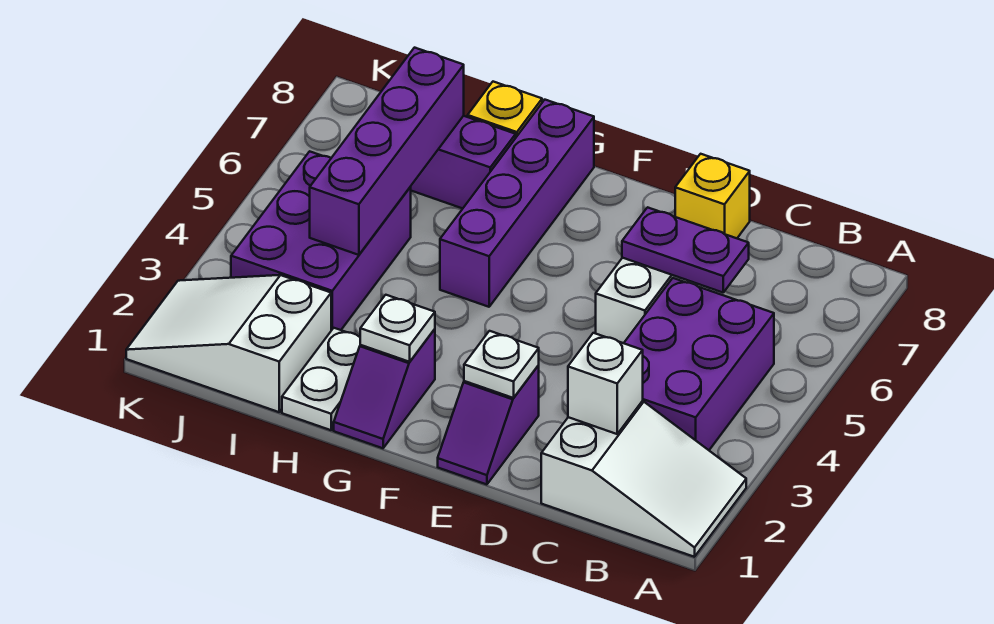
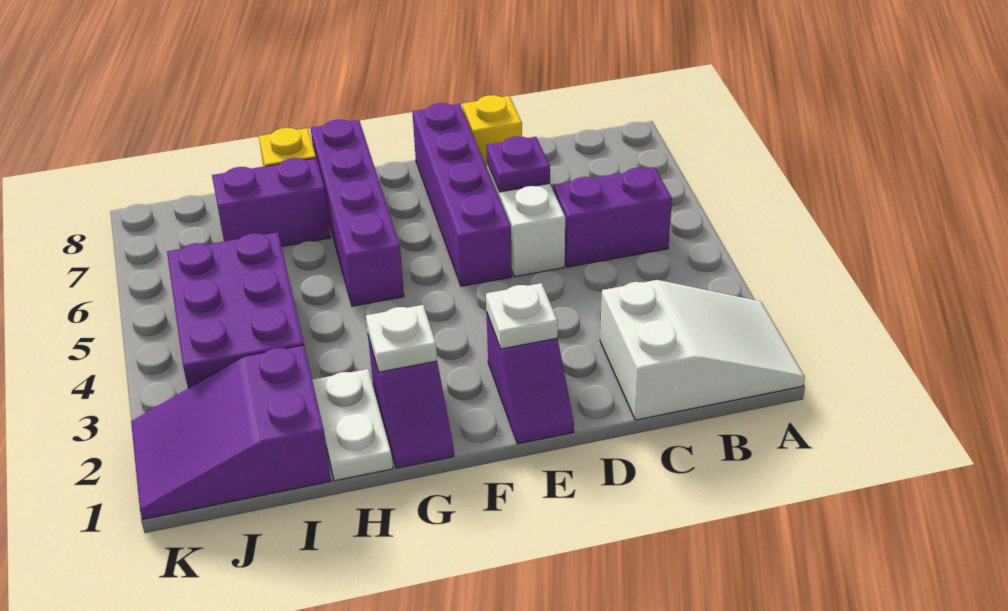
purple brick B3:C5 level 1 -> purple brick B5:C5 level 1
white brick C2 level 2 -> none
purple plate C6:D6 level 2 -> purple plate D6 level 2
white slope I1:K2 level 1 top I -> purple slope I1:K2 level 1 top I
purple brick I4:I7 level 2 -> purple brick E5:E8 level 1

